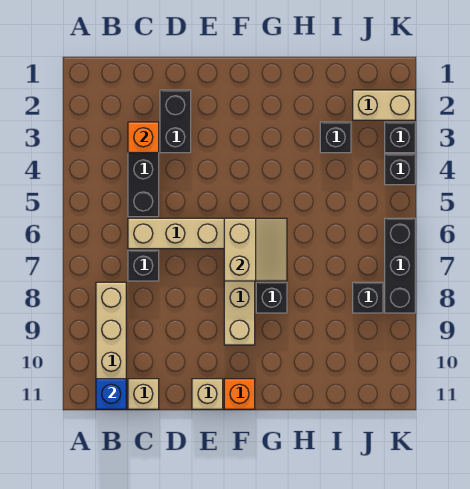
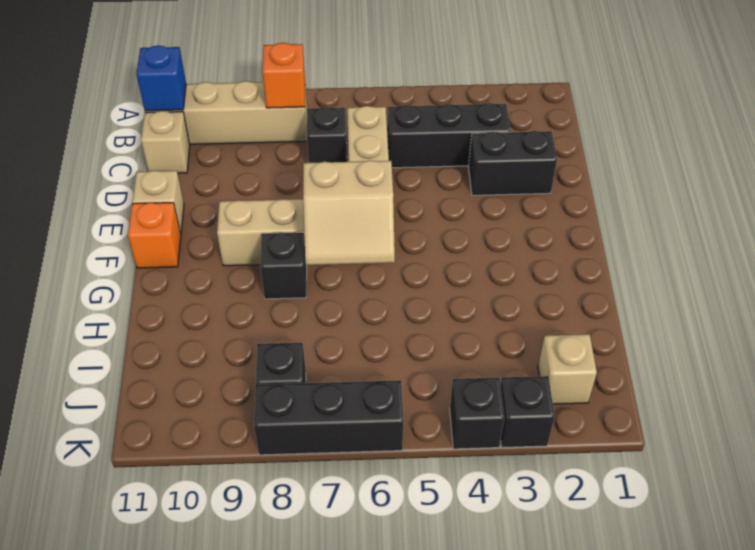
orange brick C3 level 2 -> orange brick B8 level 2
black brick I3 level 1 -> none
tan brick J2:K2 level 1 -> tan brick J2 level 1

